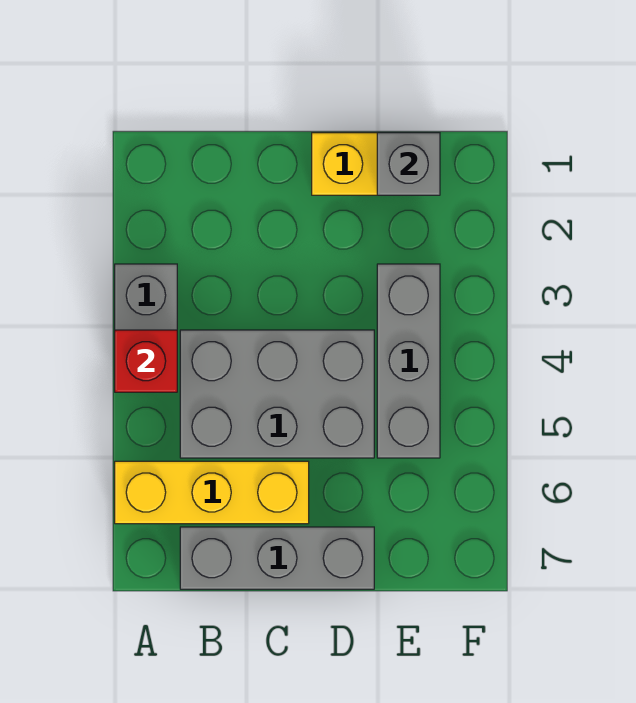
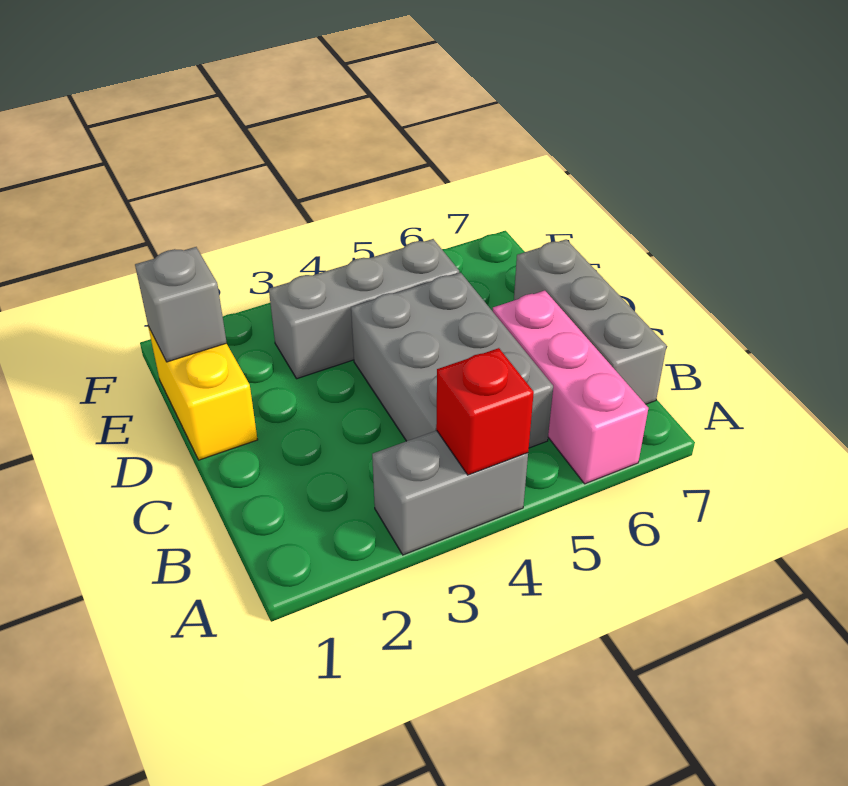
yellow brick A6:C6 level 1 -> pink brick A6:C6 level 1

